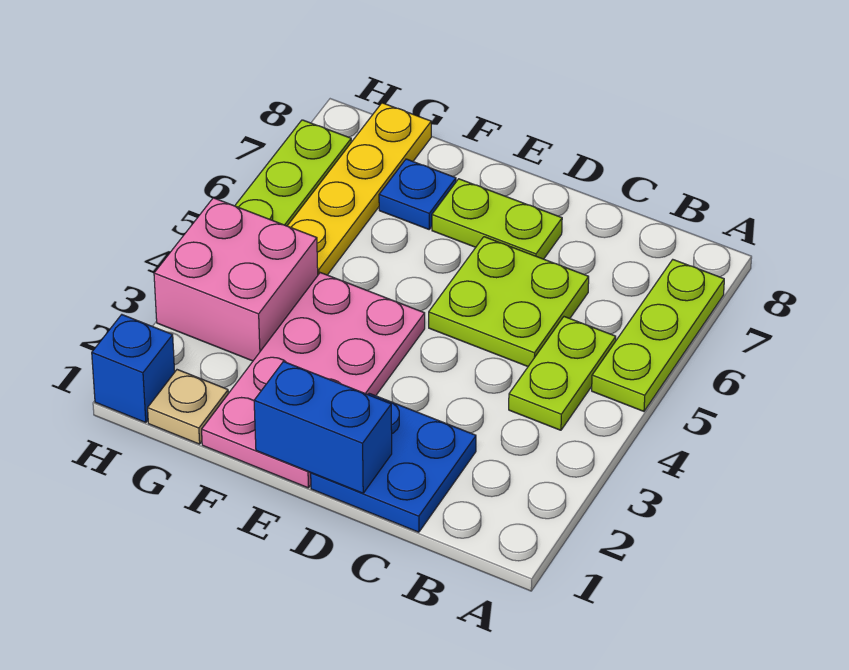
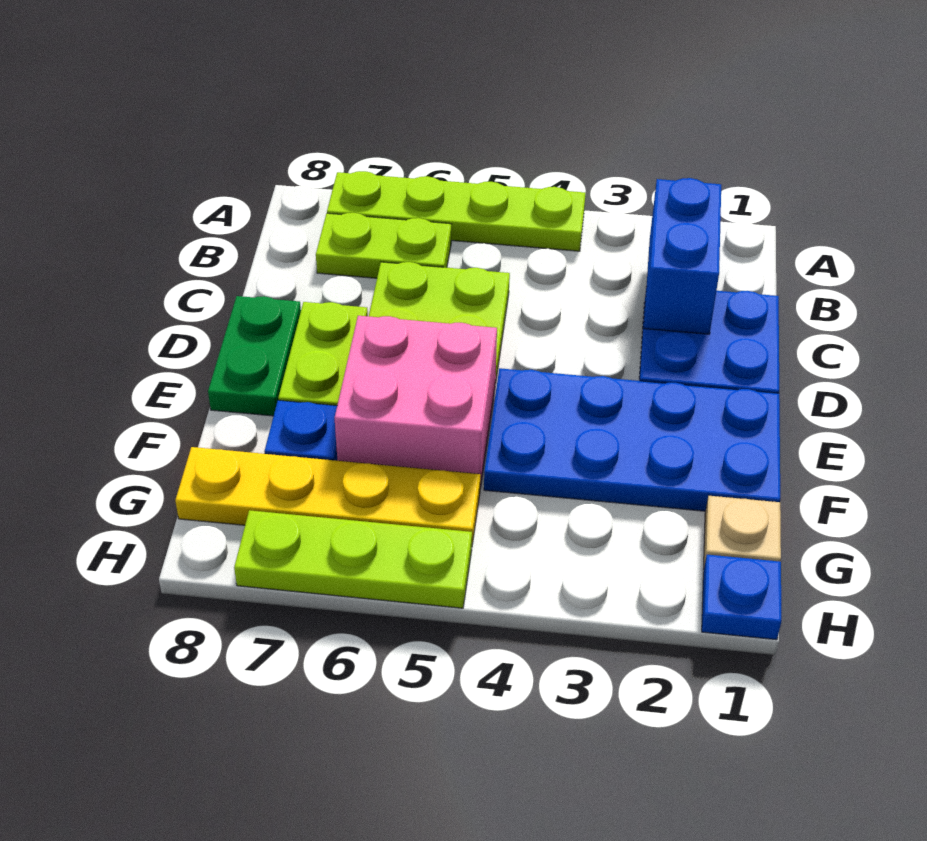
lime plate A5:A7 level 1 -> lime plate A4:A7 level 1
lime plate B4:B5 level 1 -> lime plate B6:B7 level 1
blue brick D1:E1 level 2 -> blue brick B2:C2 level 2
none -> green plate D8:E8 level 1
pink plate E1:F4 level 1 -> blue plate E1:F4 level 1
pink brick G3:H4 level 1 -> pink brick E5:F6 level 1
blue brick H1 level 1 -> blue plate H1 level 1

